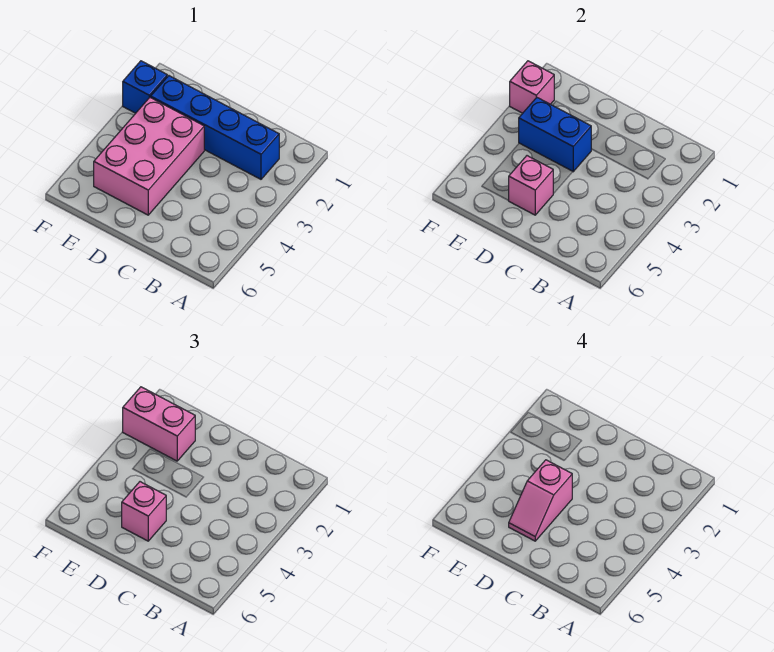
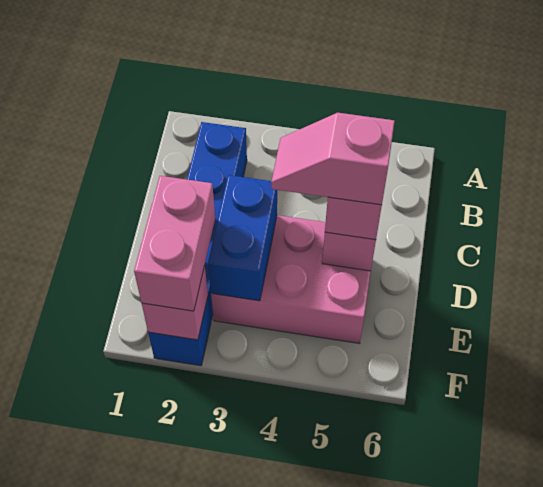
pink slope D4:D5 level 4 top 4 -> pink slope D4:D5 level 4 top 5

